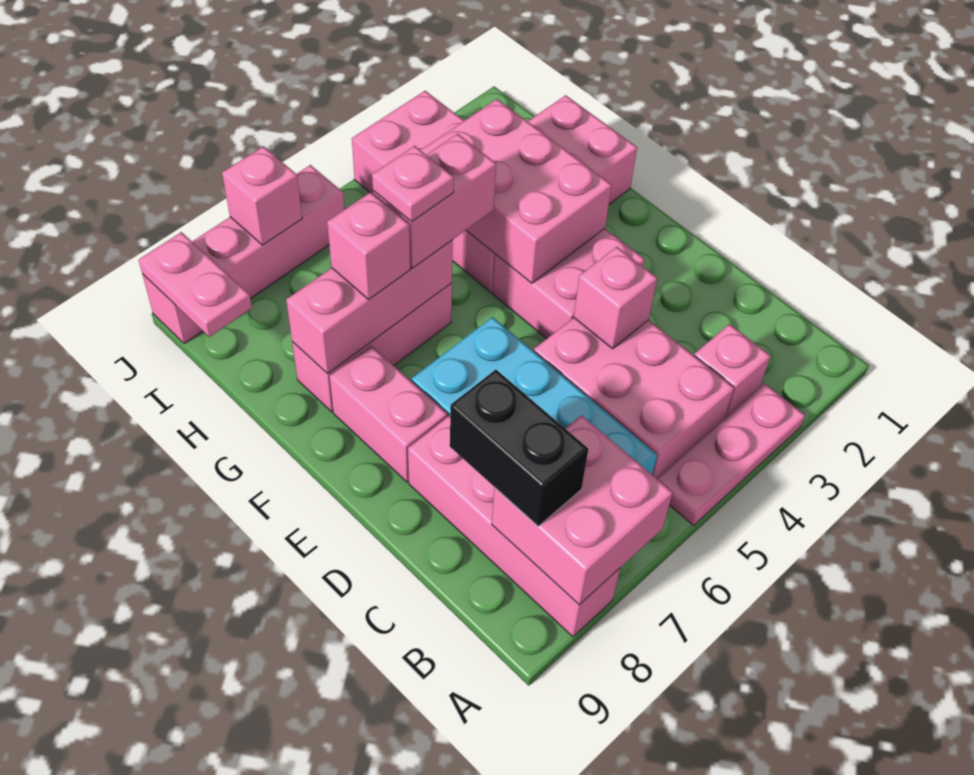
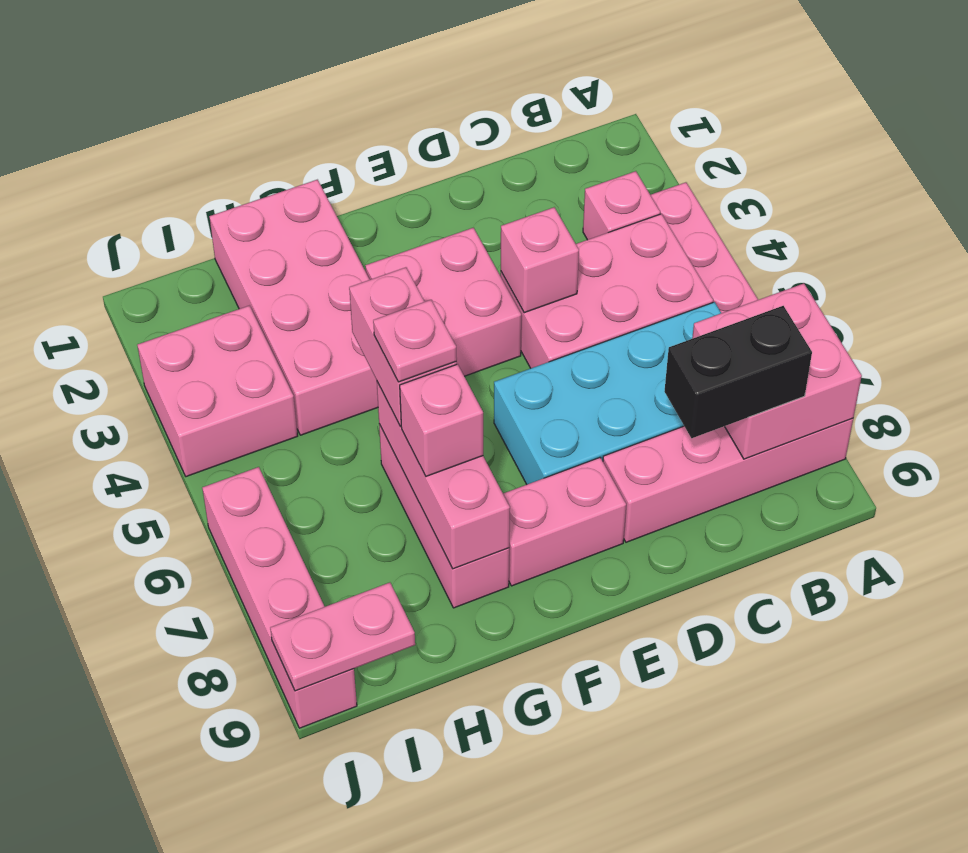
pink brick F3:H4 level 2 -> none
pink brick J7 level 2 -> none

